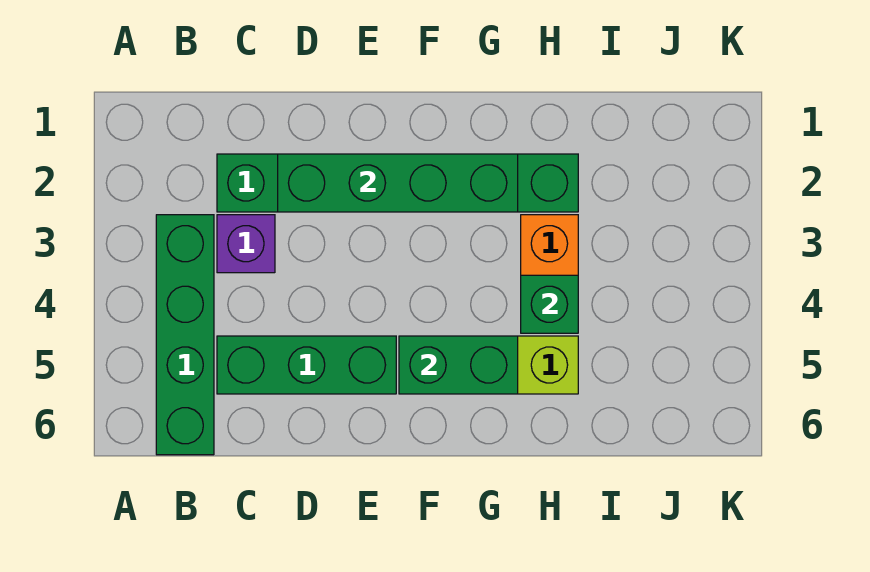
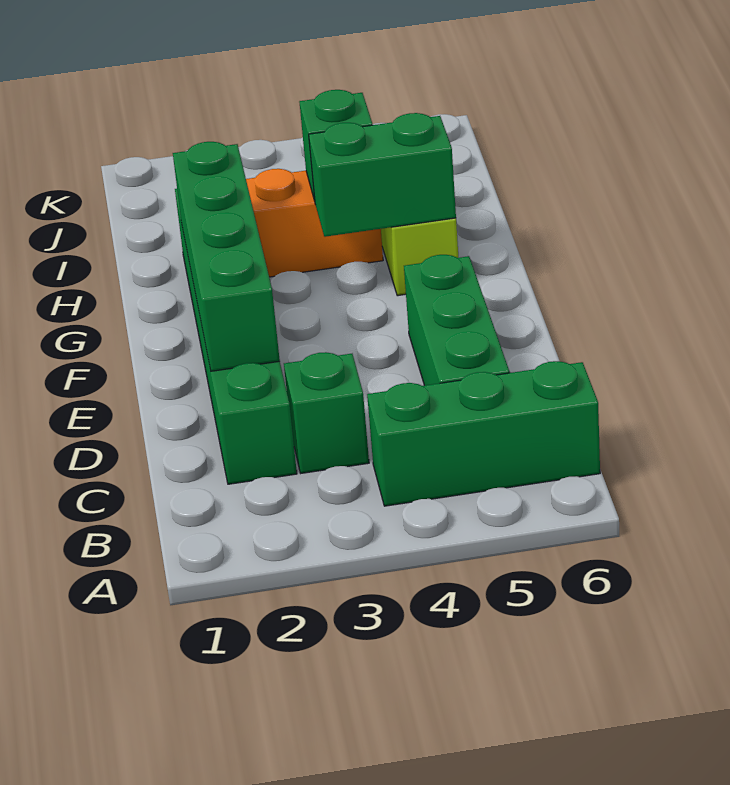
green brick B3:B6 level 1 -> green brick B4:B6 level 1
purple brick C3 level 1 -> green brick C3 level 1
green brick F5:G5 level 2 -> green brick G4:G5 level 2

